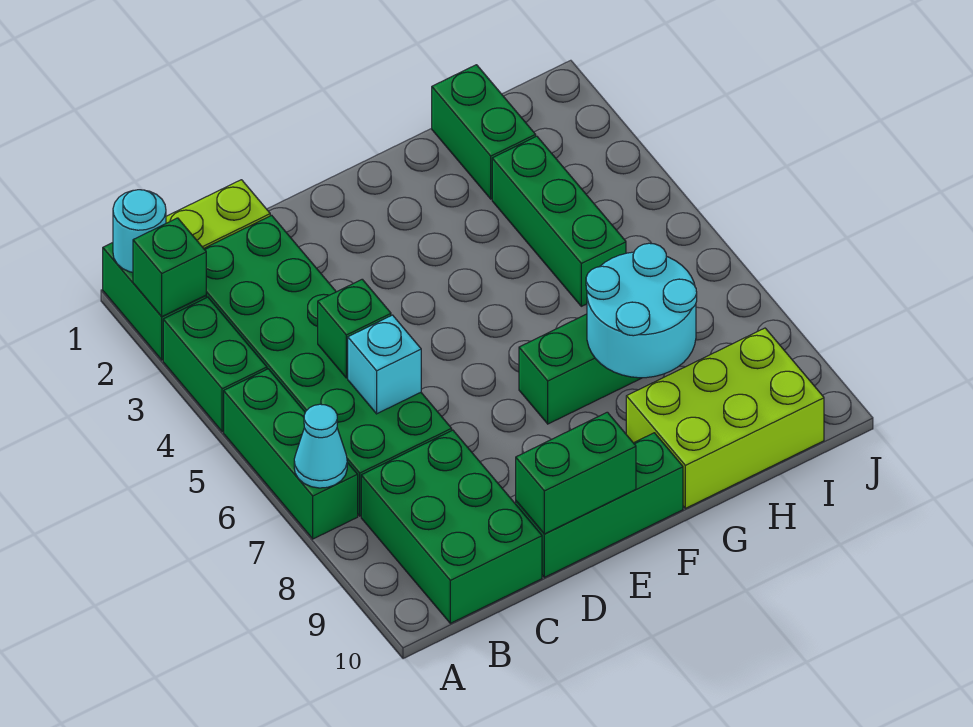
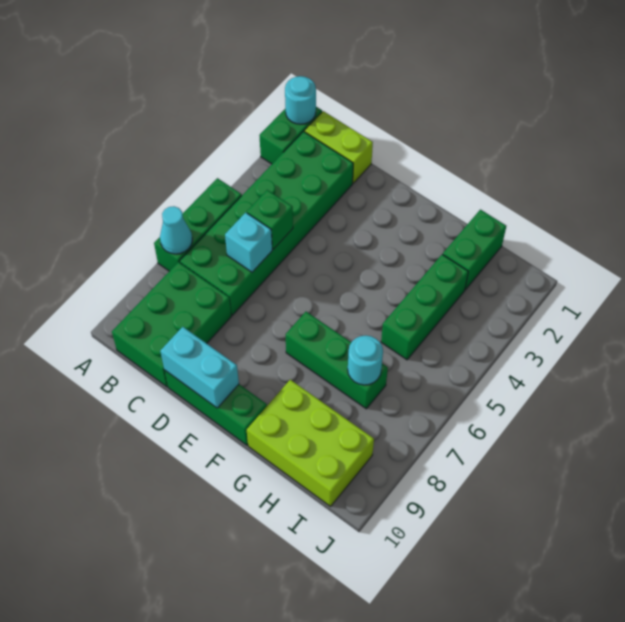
green brick A2 level 2 -> none
green brick A3:A4 level 1 -> none
green brick D10:E10 level 2 -> cyan brick D10:E10 level 2
cyan round brick G7:H8 level 2 -> cyan round brick H7 level 2

